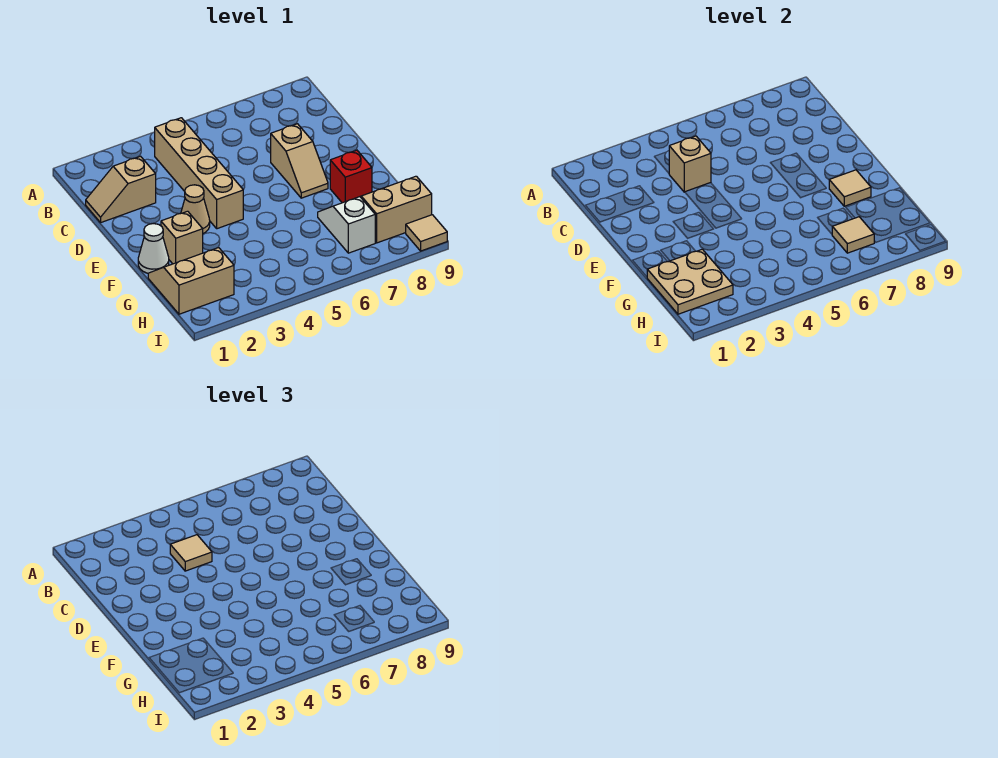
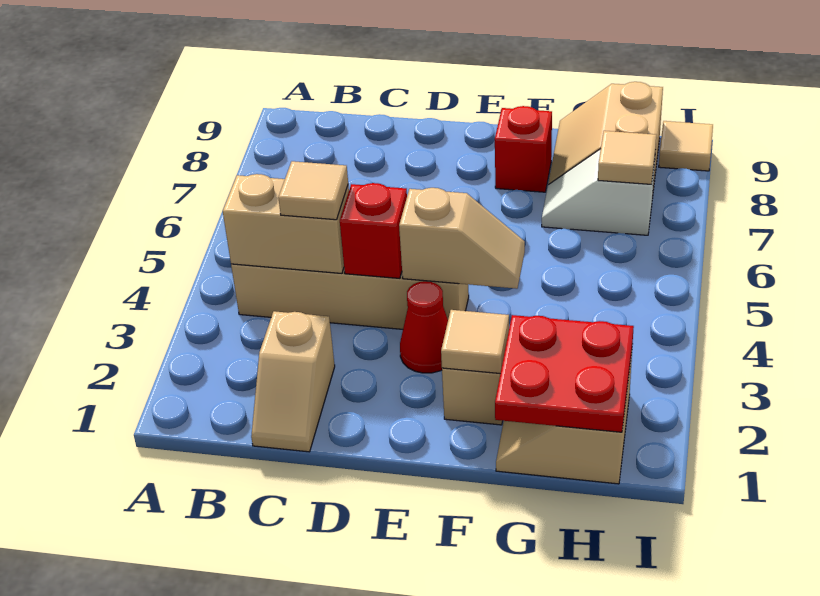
tan brick C4 level 2 -> tan brick B4:C4 level 2
none -> red brick D4 level 2
tan slope D7:E7 level 1 top D -> tan slope E4:F4 level 2 top E
tan cone E3 level 1 -> red cone E3 level 1
white cone F1 level 1 -> none
tan tile F8 level 2 -> tan tile F2 level 2
tan plate G1:H2 level 2 -> red plate G1:H2 level 2

